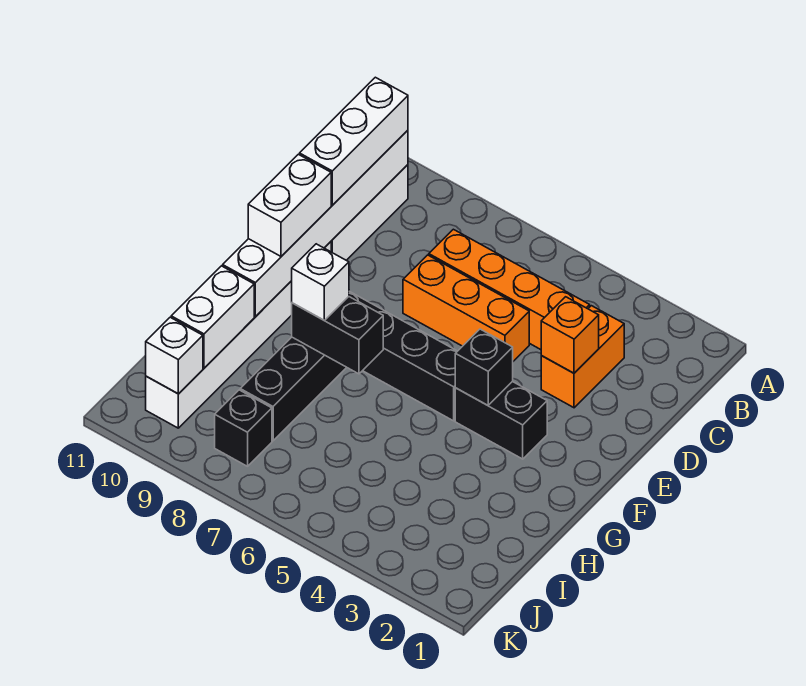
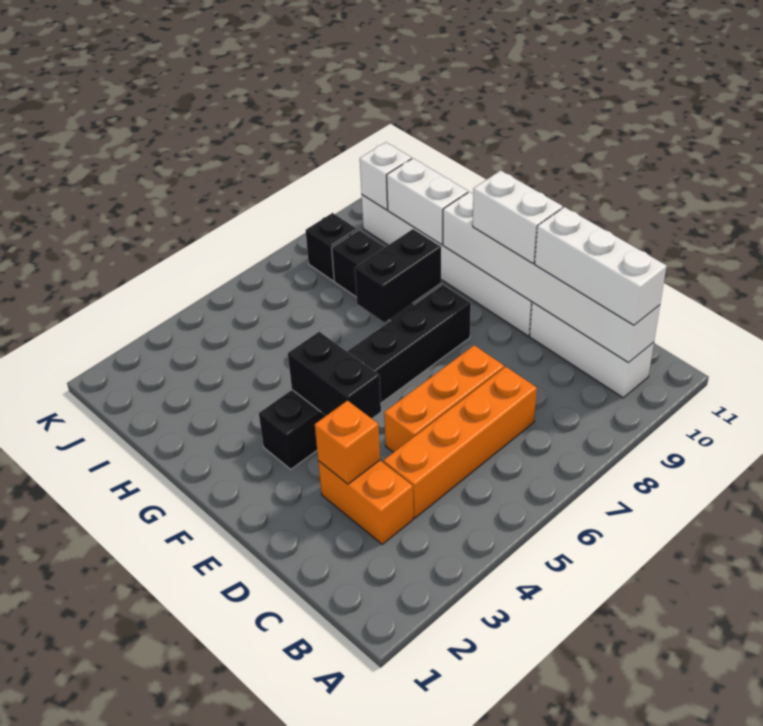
black brick F4 level 2 -> black brick E4:F4 level 2
white brick G8 level 3 -> none

